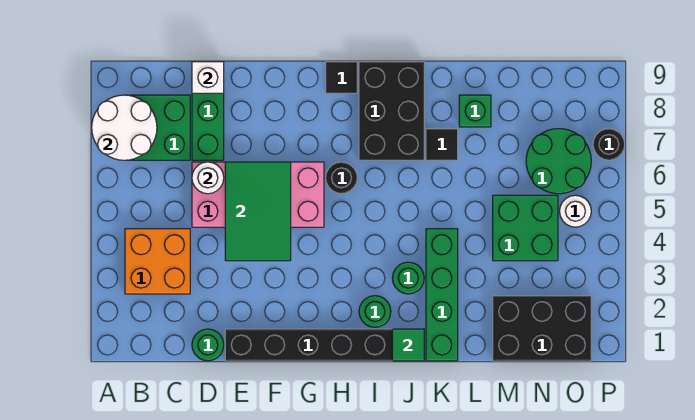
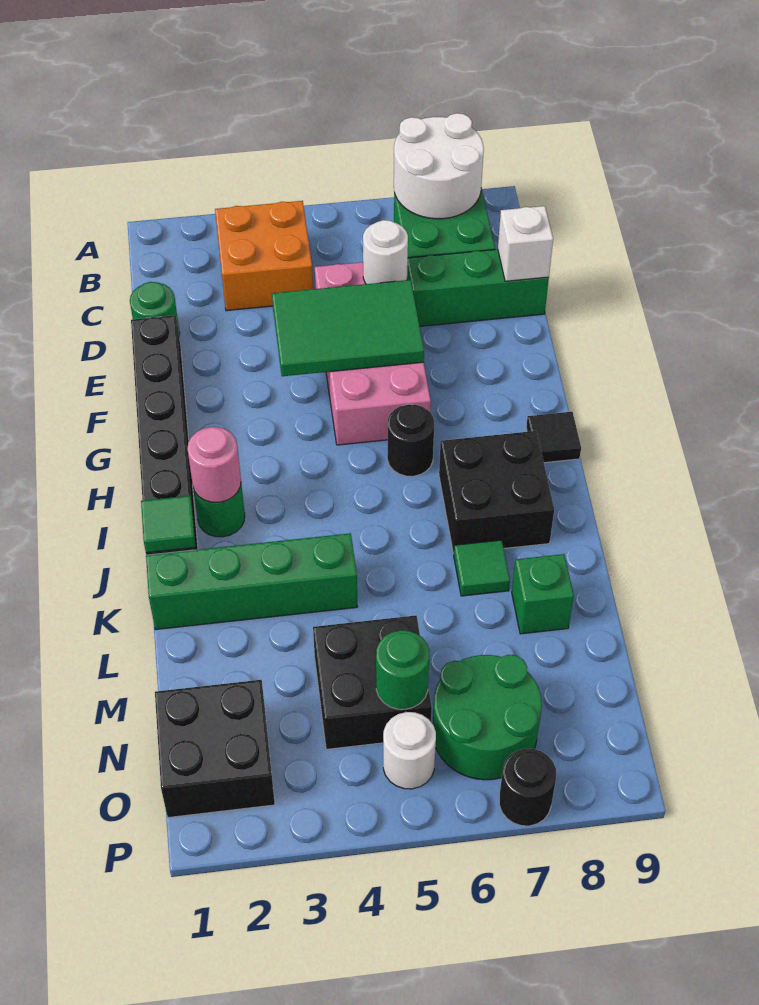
none -> pink round brick I2 level 2
black brick I7:J9 level 1 -> black brick I7:J8 level 1
green round brick J3 level 1 -> green round brick N5 level 2
black tile K7 level 1 -> green tile K7 level 1
black brick M1:O2 level 1 -> black brick N1:O2 level 1
green brick M4:N5 level 1 -> black brick M4:N5 level 1

